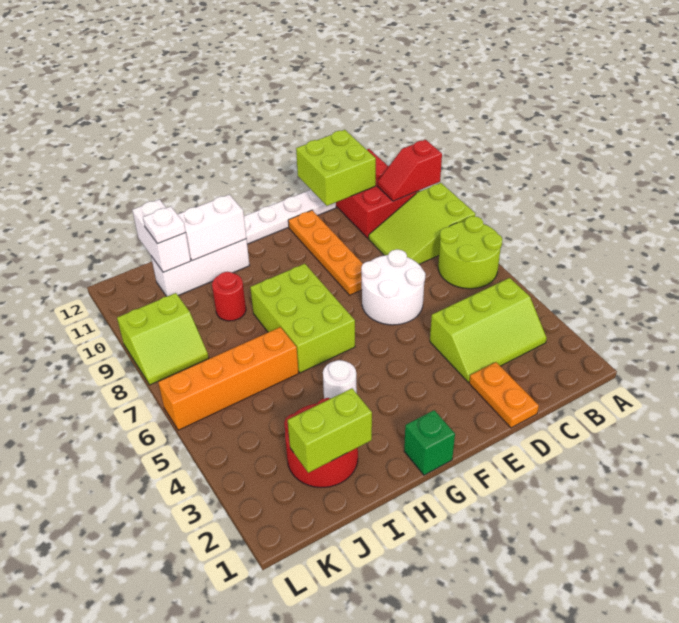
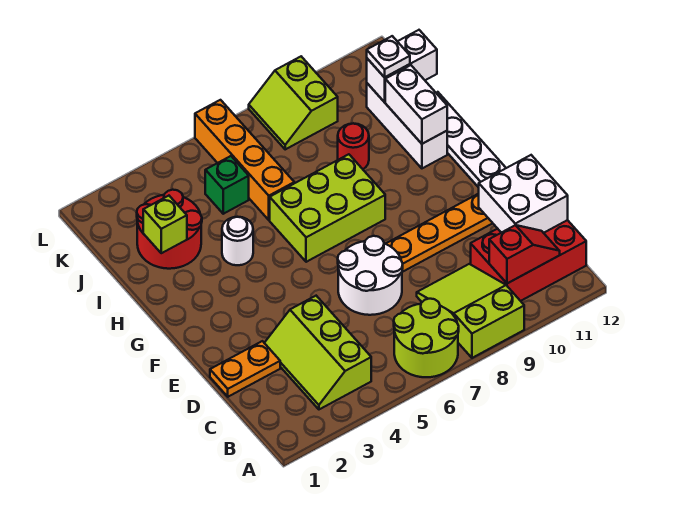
red slope A10:B10 level 2 top A -> red slope B10:B11 level 2 top 10
lime brick C11:D12 level 2 -> white brick C11:D12 level 2
green brick G1 level 1 -> green brick J5 level 1
lime brick I2:J2 level 2 -> lime brick I2 level 2

